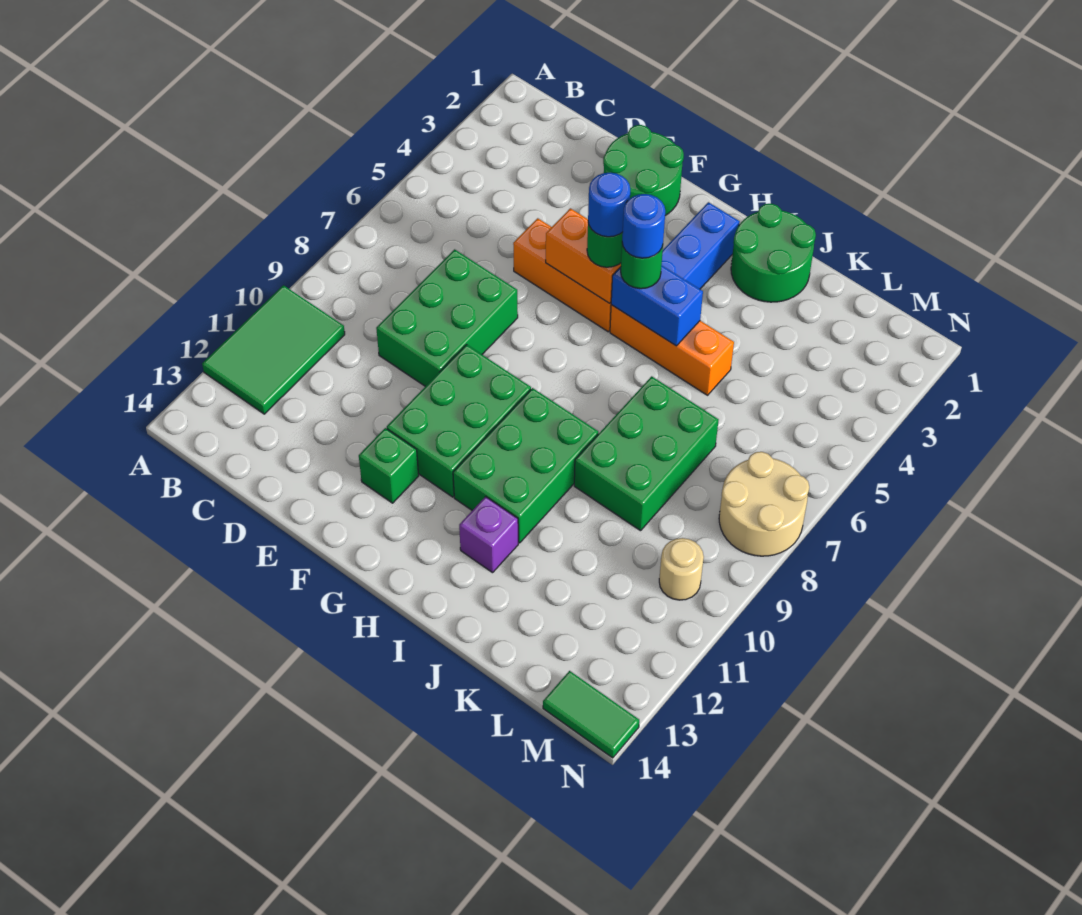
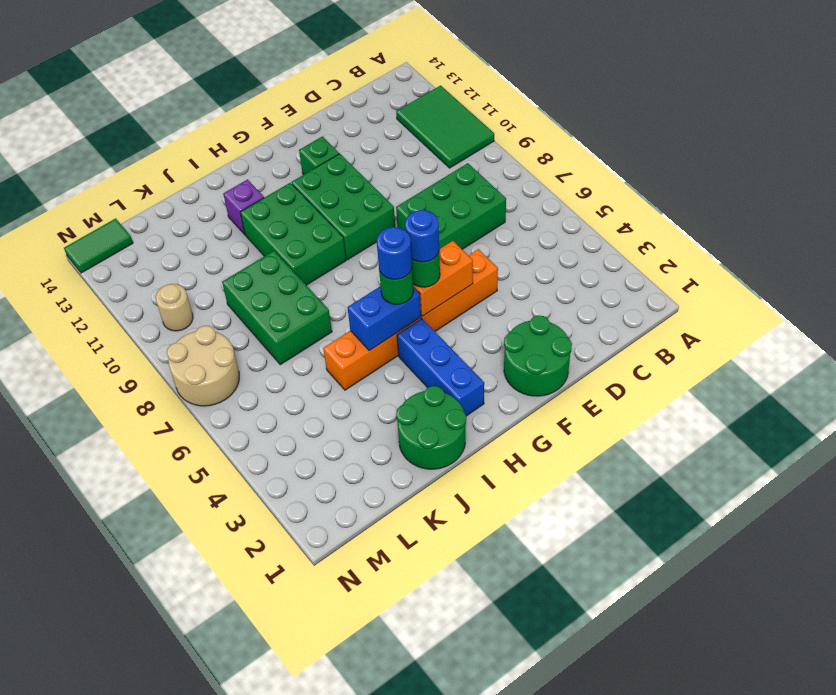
green brick D7:E9 level 1 -> green brick C7:E8 level 1

